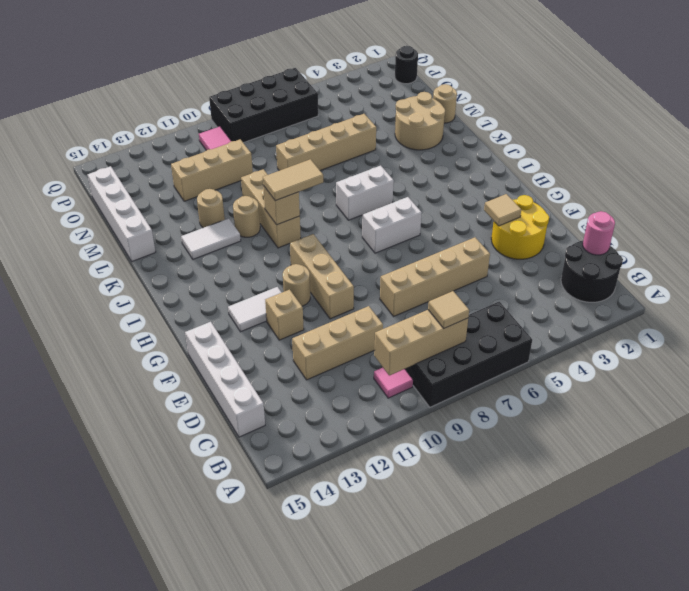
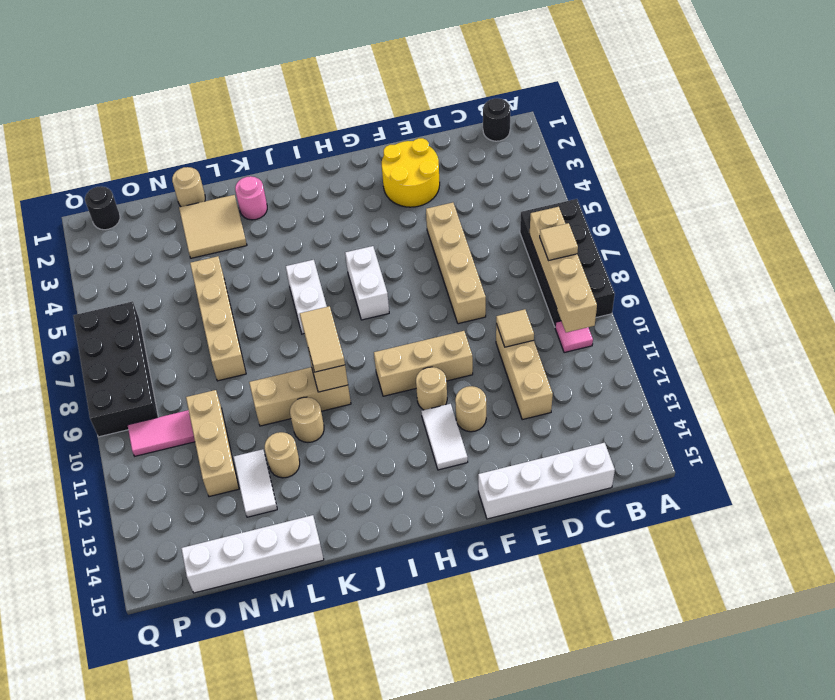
black round brick B1:C2 level 1 -> black round brick B1 level 1
tan brick B8:B10 level 2 -> tan brick B7:B10 level 2
pink round brick C1 level 2 -> pink round brick K2 level 1
tan tile F3 level 2 -> tan tile D10 level 2
tan brick F12 level 1 -> tan round brick F12 level 1
white tile K12:K13 level 1 -> white tile M12:M13 level 1
tan round brick L2:M3 level 1 -> tan tile L2:M3 level 1

